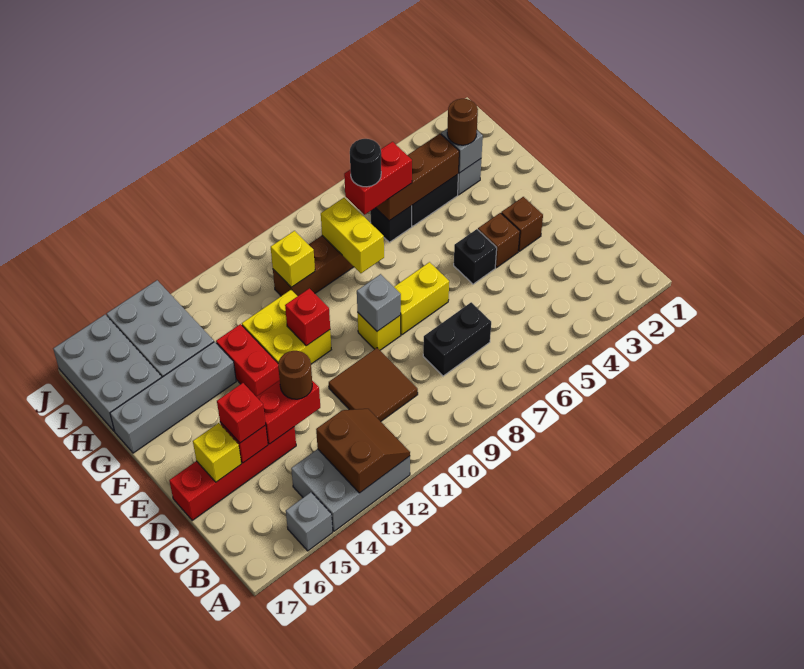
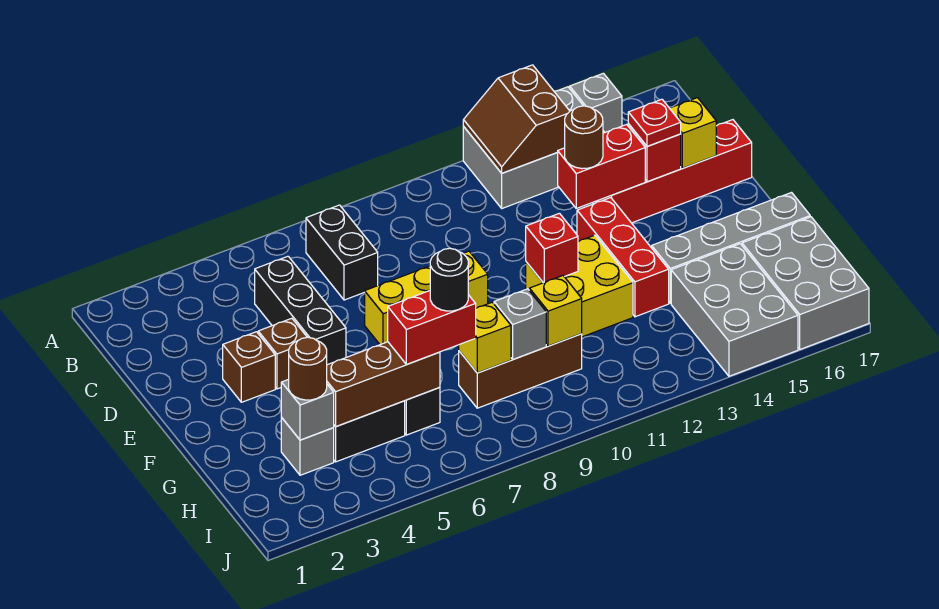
black brick C7:C8 level 1 -> black brick B7:C7 level 1
brown tile C10:D11 level 1 -> none
red brick D15 level 3 -> red plate D15 level 3
black brick E5 level 1 -> black brick C5:E5 level 1
grey brick E9 level 2 -> grey brick H9 level 2
red brick F13:G13 level 1 -> red brick E13:G13 level 1
yellow brick G8:H8 level 2 -> yellow brick H8 level 2

